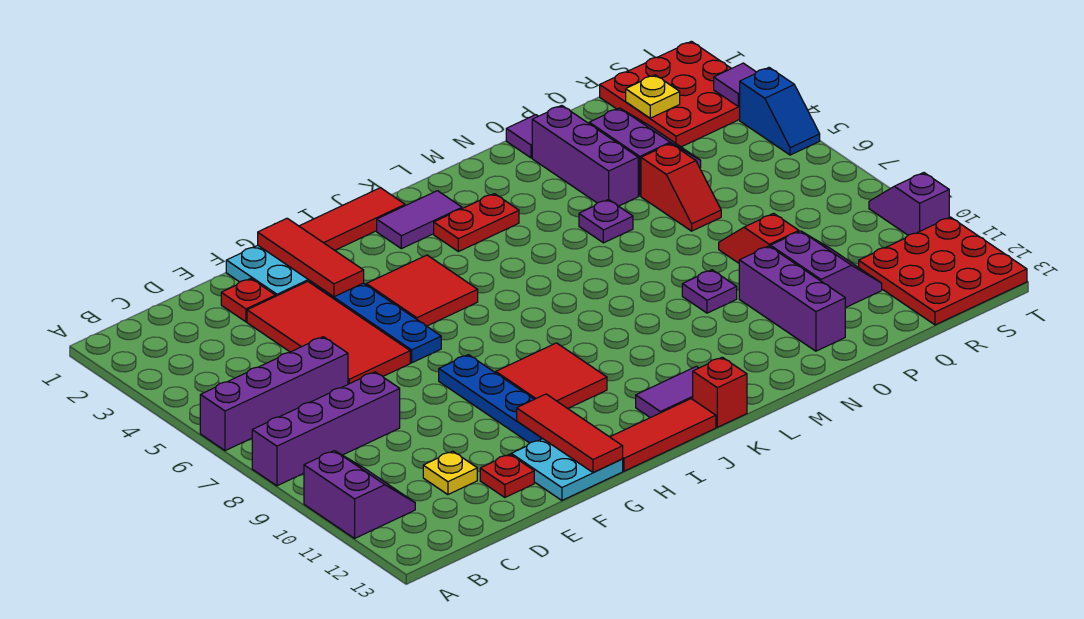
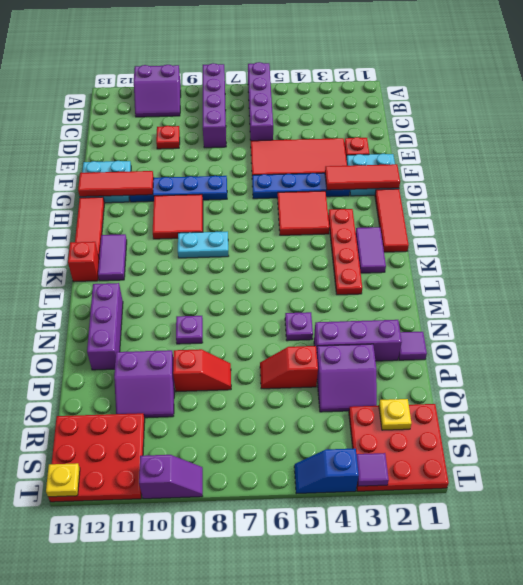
yellow plate D11 level 1 -> yellow plate T13 level 2
red plate E12 level 1 -> red plate D10 level 1
none -> cyan plate J8:J9 level 1
red plate K3:L3 level 1 -> red plate I3:L3 level 1
purple brick O10:O12 level 1 -> purple brick M12:O12 level 1

